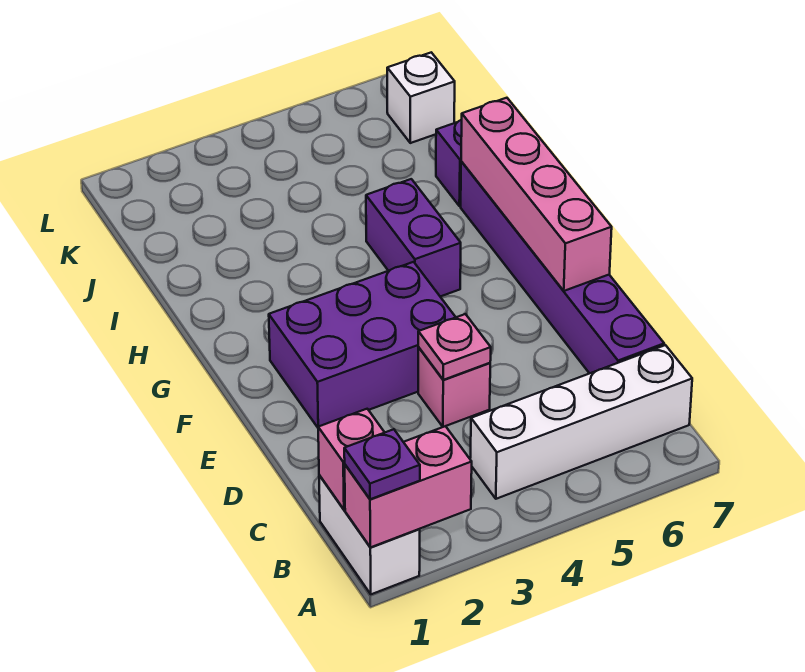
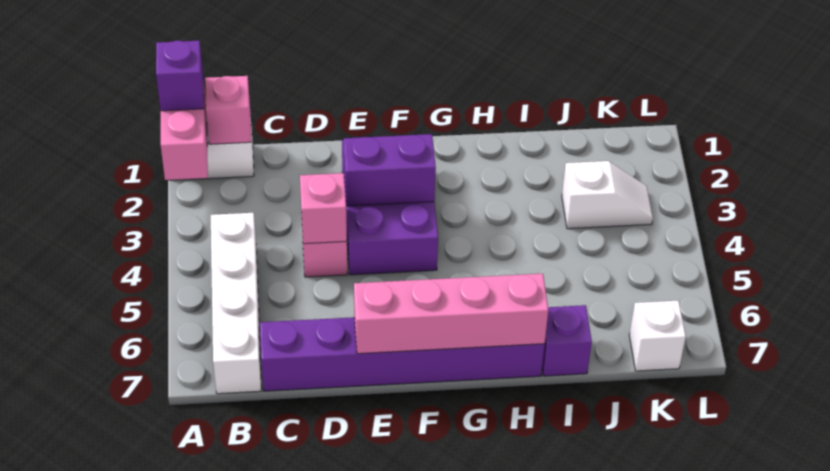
purple plate A1 level 3 -> purple brick A1 level 3
pink plate D4 level 2 -> pink brick D4 level 2
purple brick G5:H5 level 1 -> purple brick E3:F3 level 2
none -> white slope J3:K3 level 1 top J

